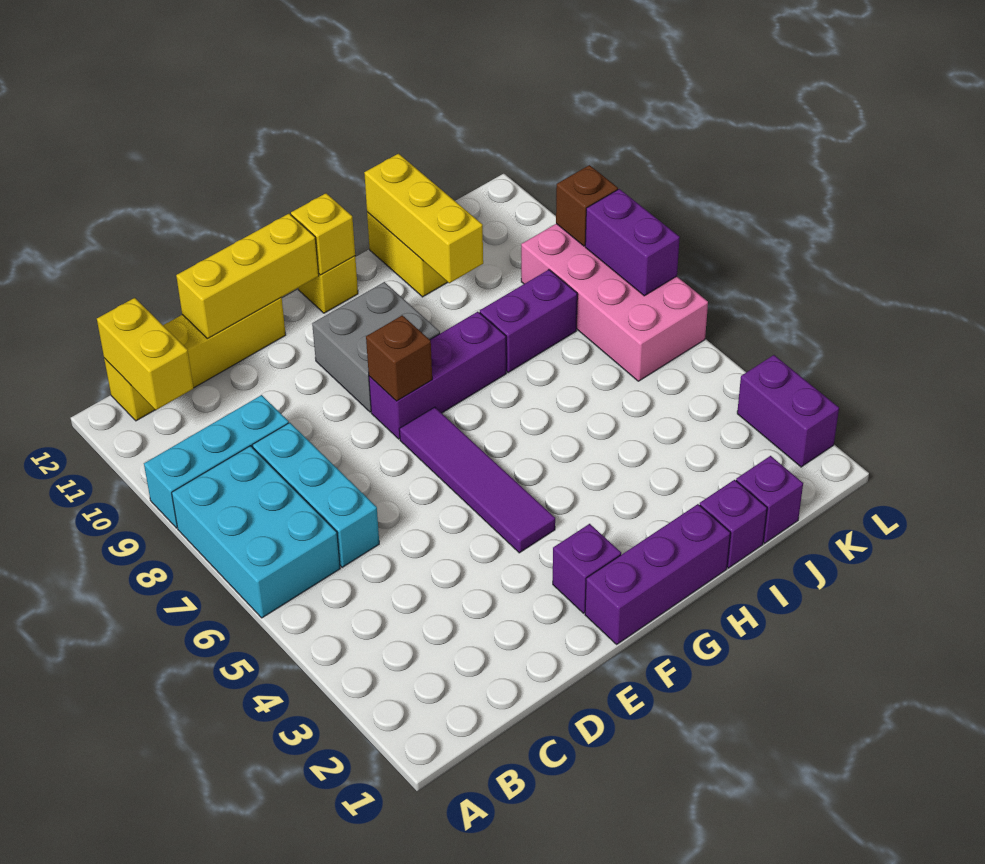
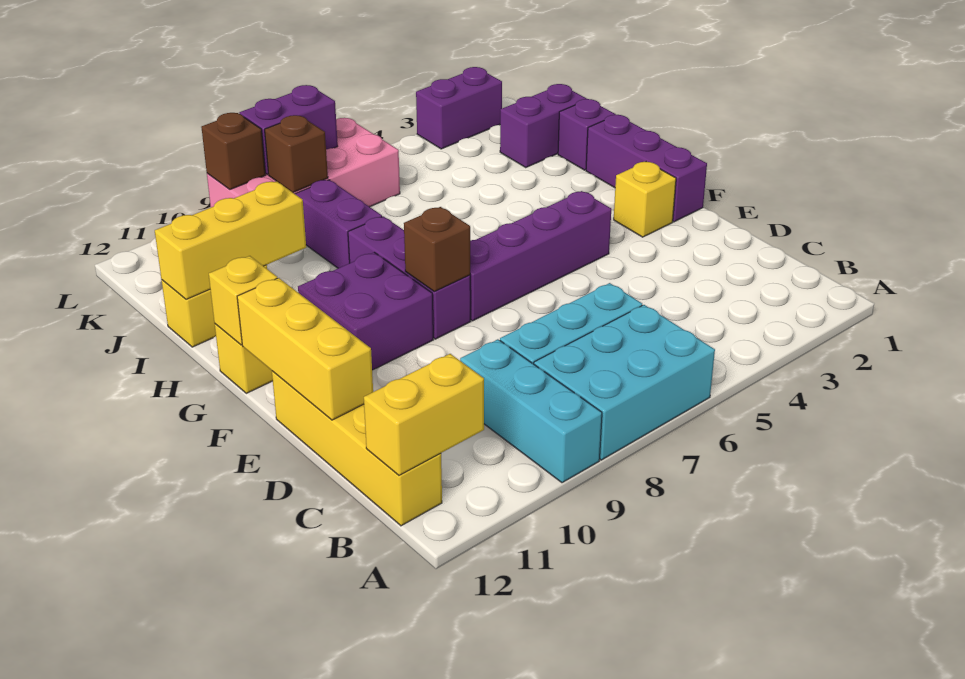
purple brick F2 level 1 -> yellow brick F2 level 1
purple tile F4:F7 level 1 -> purple brick F4:F7 level 1
grey brick F9:G10 level 1 -> purple brick F9:G10 level 1
purple brick J1 level 1 -> purple brick J1:J2 level 1
none -> brown brick K8 level 2

